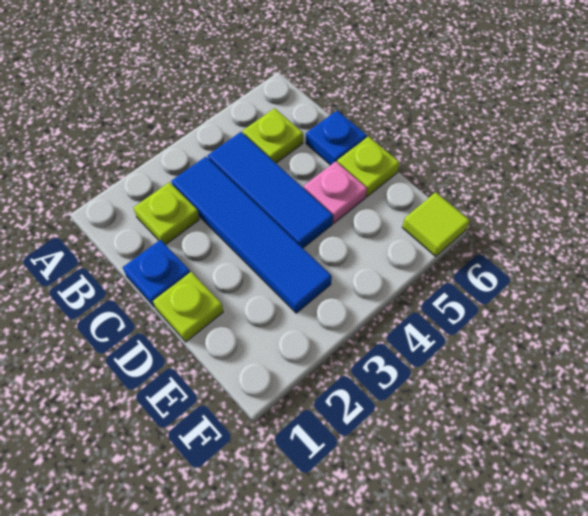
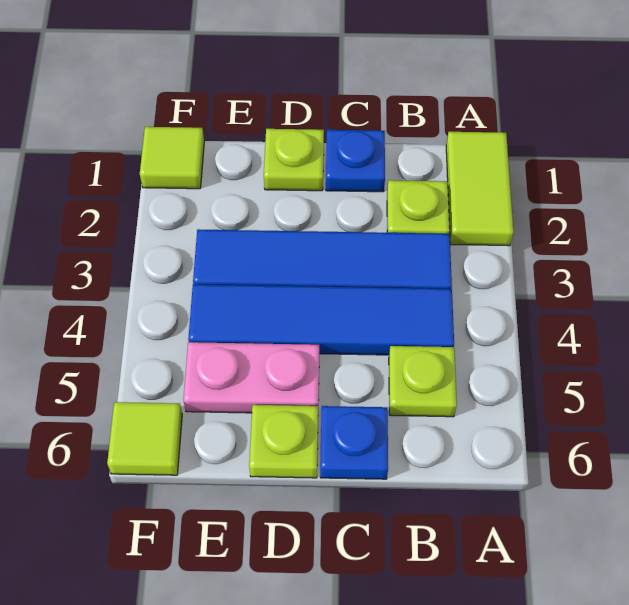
none -> lime tile A1:A2 level 1
blue tile B4:D4 level 1 -> blue tile B4:E4 level 1
pink plate D5 level 1 -> pink plate D5:E5 level 1
none -> lime tile F1 level 1

